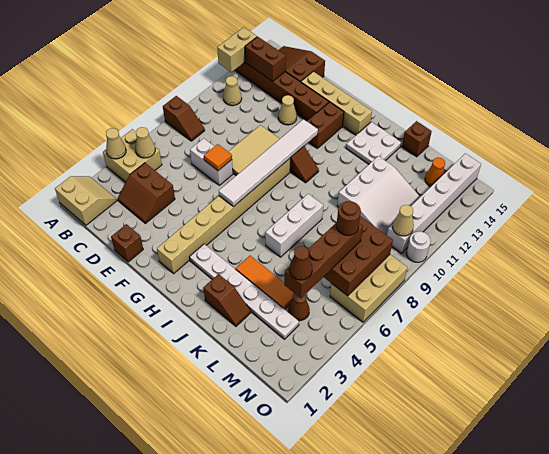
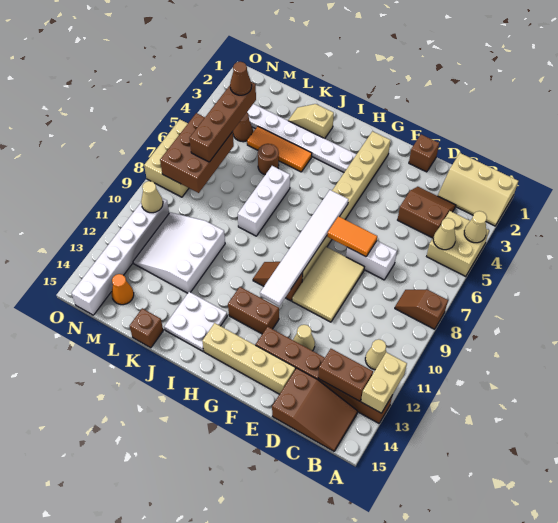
tan slope A1:B2 level 1 top 1 -> tan slope A1:C2 level 1 top 1
orange tile E7 level 2 -> orange tile E7:F7 level 2
brown brick G12:G13 level 1 -> brown brick G12:H12 level 1
brown slope J2:K2 level 1 top J -> tan slope J2:K2 level 1 top J
brown round brick M7 level 4 -> brown round brick K5 level 1
white round brick O10 level 1 -> none

